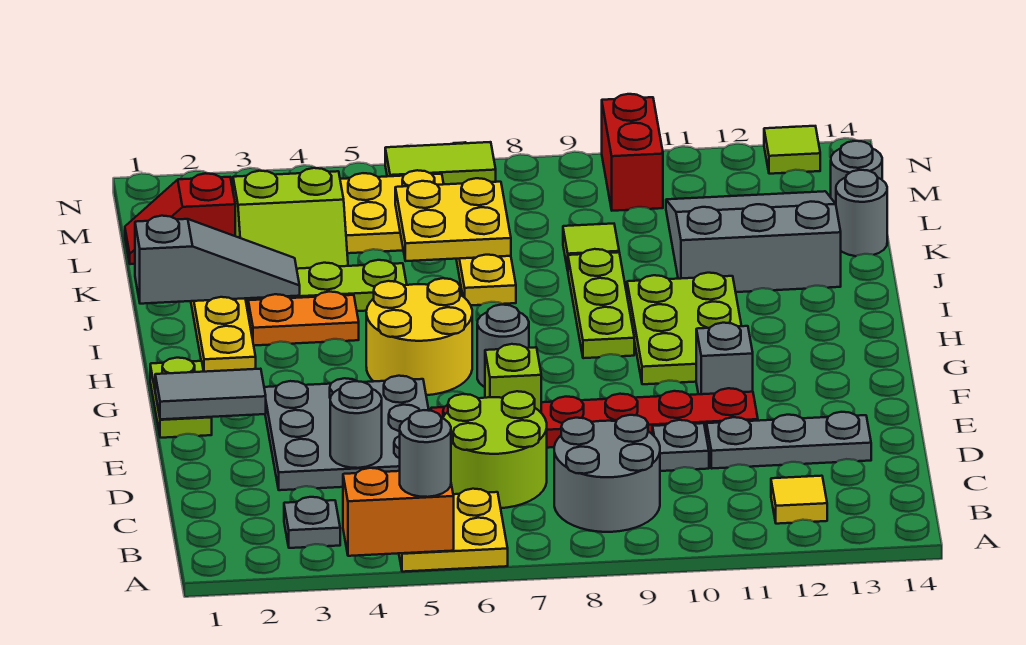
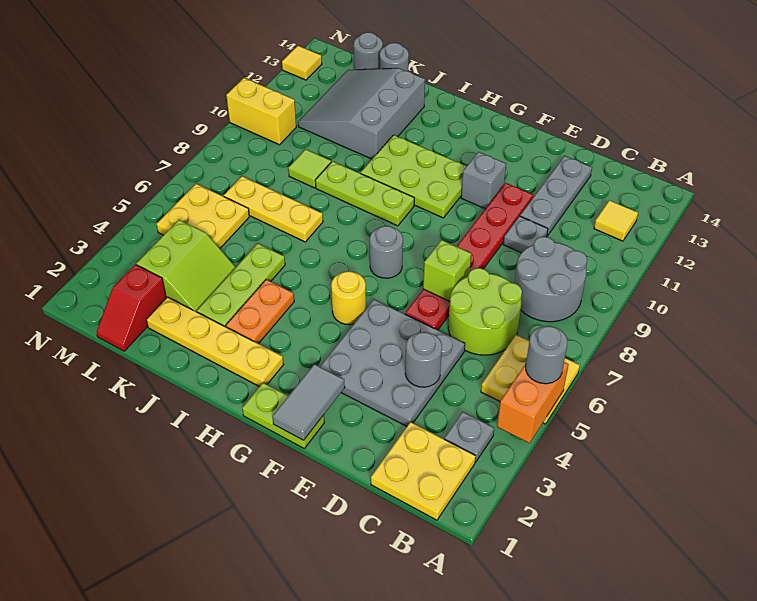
yellow round brick G5:H6 level 1 -> yellow round brick G5 level 1
grey slope J1:J3 level 2 top 1 -> none
yellow plate K6:L7 level 2 -> yellow plate B1:C2 level 1
red brick M10:N10 level 1 -> yellow brick M10:N10 level 1
lime tile N6:N7 level 1 -> none
lime tile N13 level 1 -> yellow tile N13 level 1

